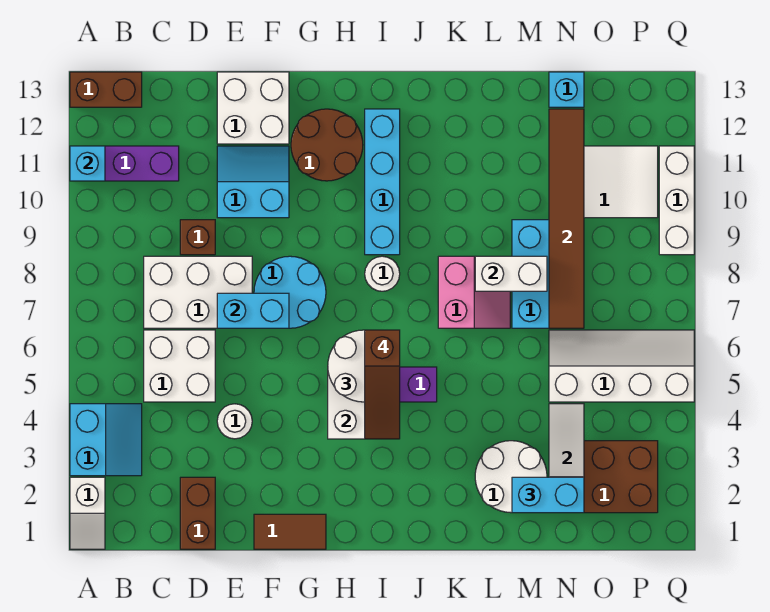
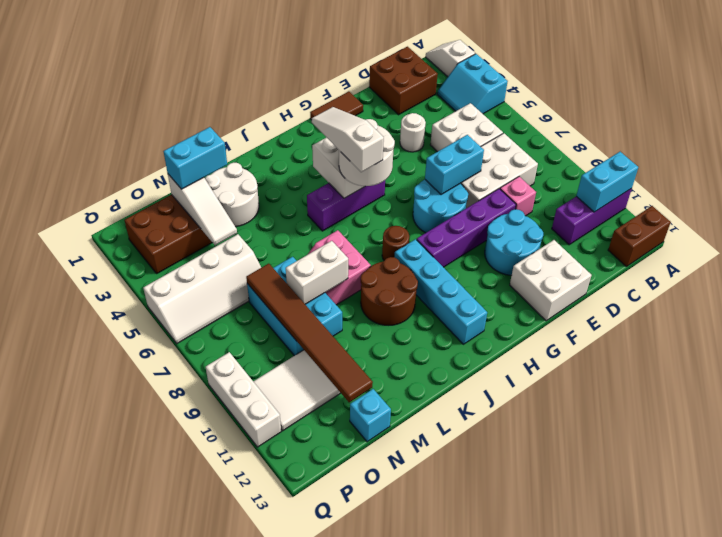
cyan brick A11 level 2 -> cyan brick A11:B11 level 2
brown brick D1:D2 level 1 -> brown brick C1:D2 level 1
brown brick D9 level 1 -> pink brick D9 level 1
none -> purple brick E9:H9 level 1
cyan slope E10:F11 level 1 top 10 -> cyan round brick E10:F11 level 1
brown round brick G11:H12 level 1 -> brown round brick J9:K10 level 1
brown slope I4:I6 level 4 top 6 -> white slope I4:I6 level 4 top 6
white round brick I8 level 1 -> brown round brick I8 level 1

